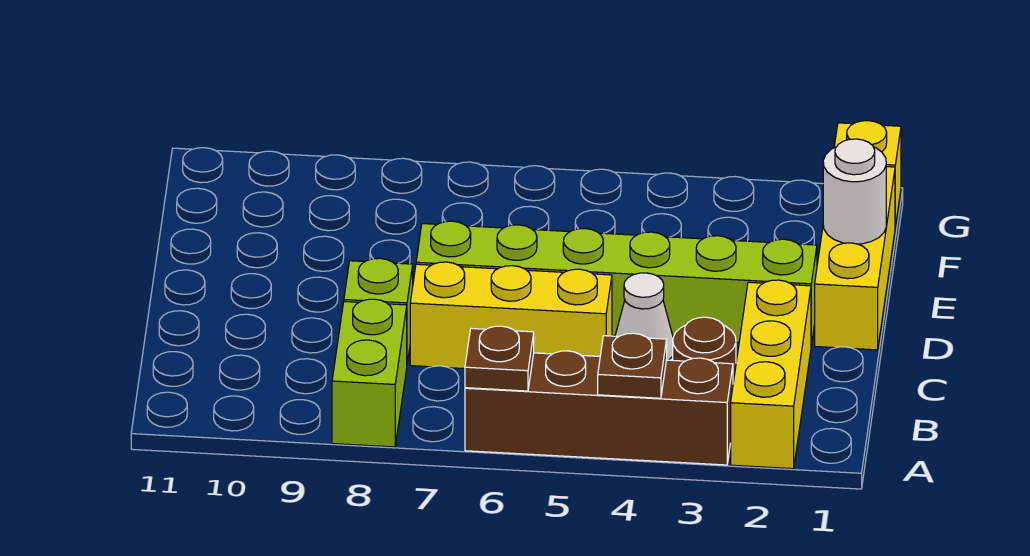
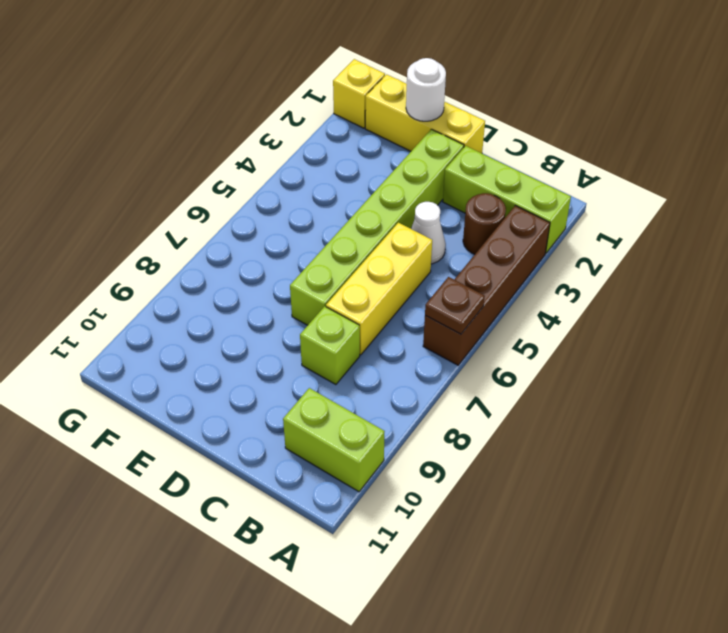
yellow brick A2:C2 level 1 -> lime brick A2:C2 level 1
brown plate A4 level 2 -> none
lime brick A8:B8 level 1 -> lime brick A10:B10 level 1

